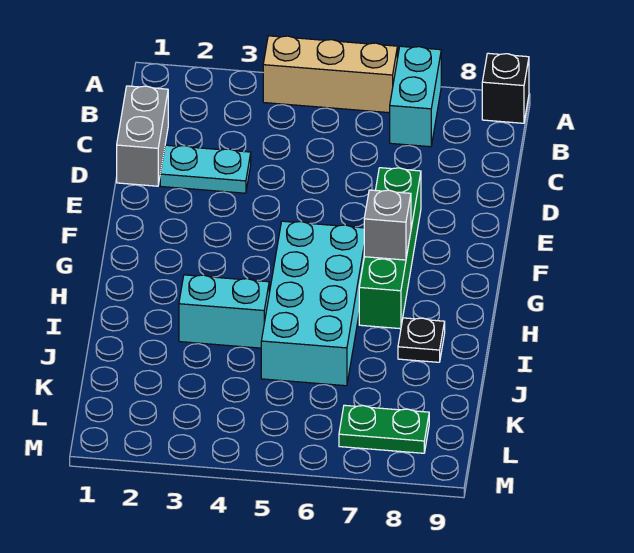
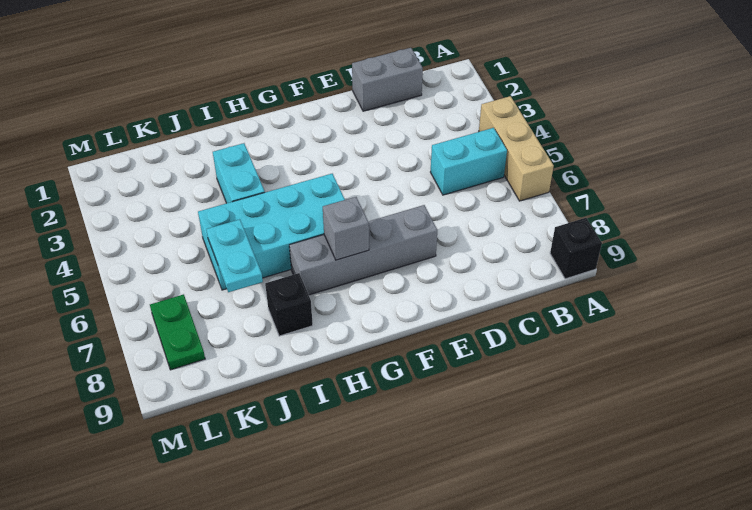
cyan brick A7:B7 level 1 -> cyan brick B5:C5 level 1
cyan plate D2:D3 level 1 -> cyan plate J6:J7 level 2
green brick E7:H7 level 1 -> grey brick E7:H7 level 1
black plate I8 level 1 -> black brick I8 level 1

